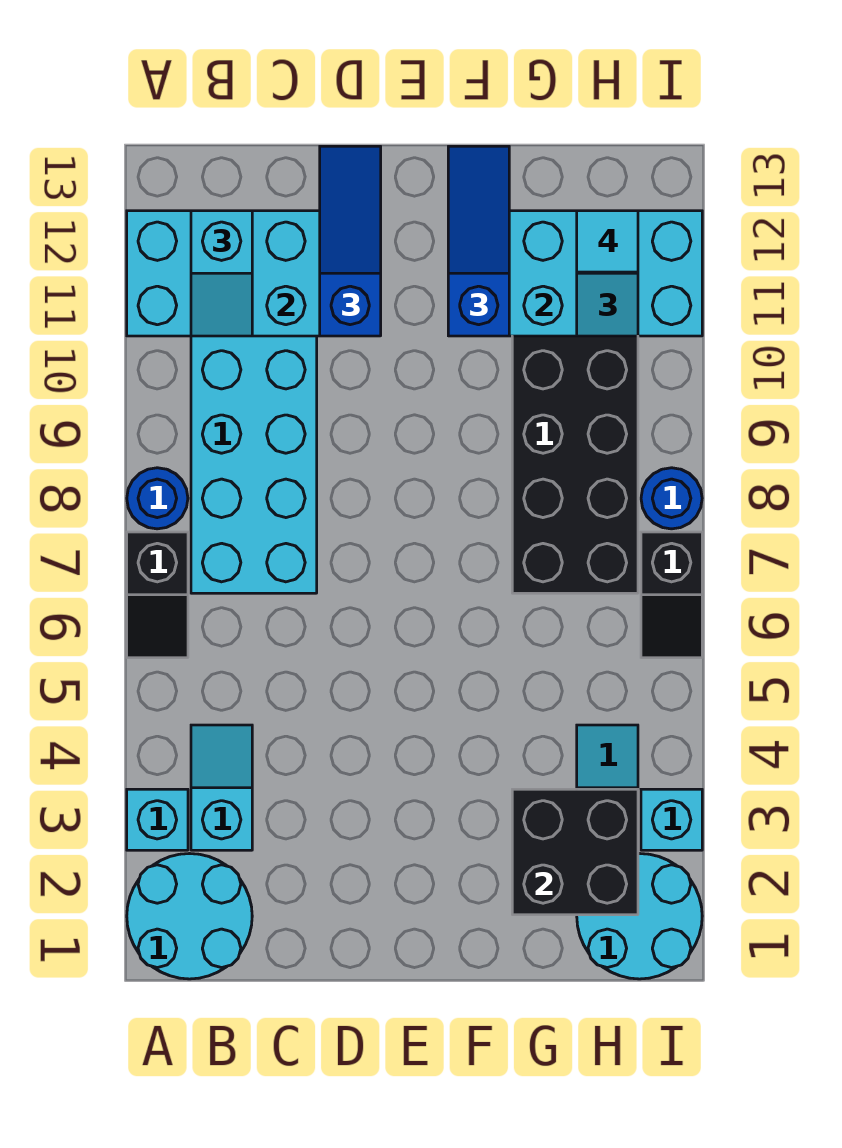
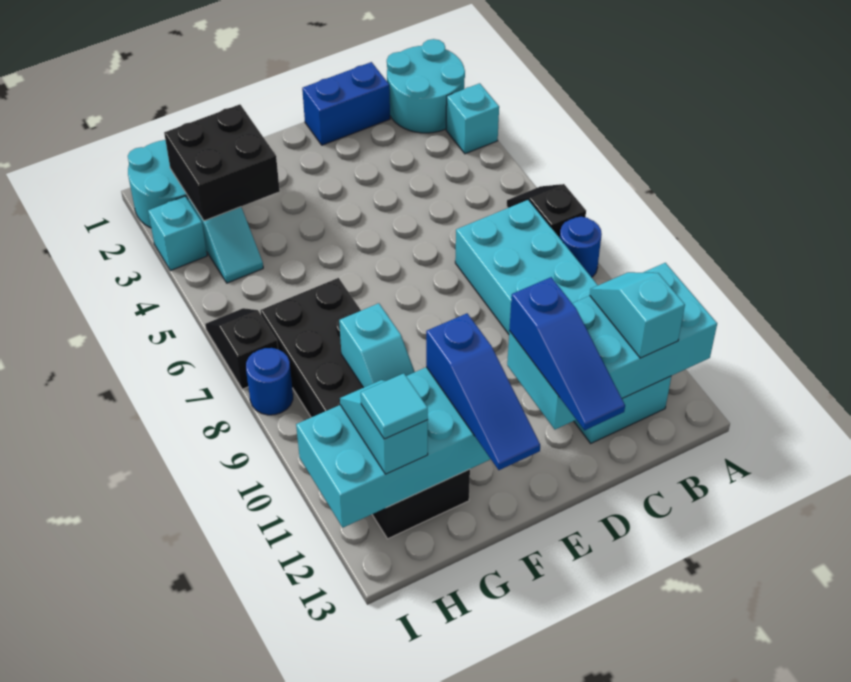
cyan slope B3:B4 level 1 top 3 -> cyan slope G9:G10 level 2 top 9
none -> blue brick C1:D1 level 1

